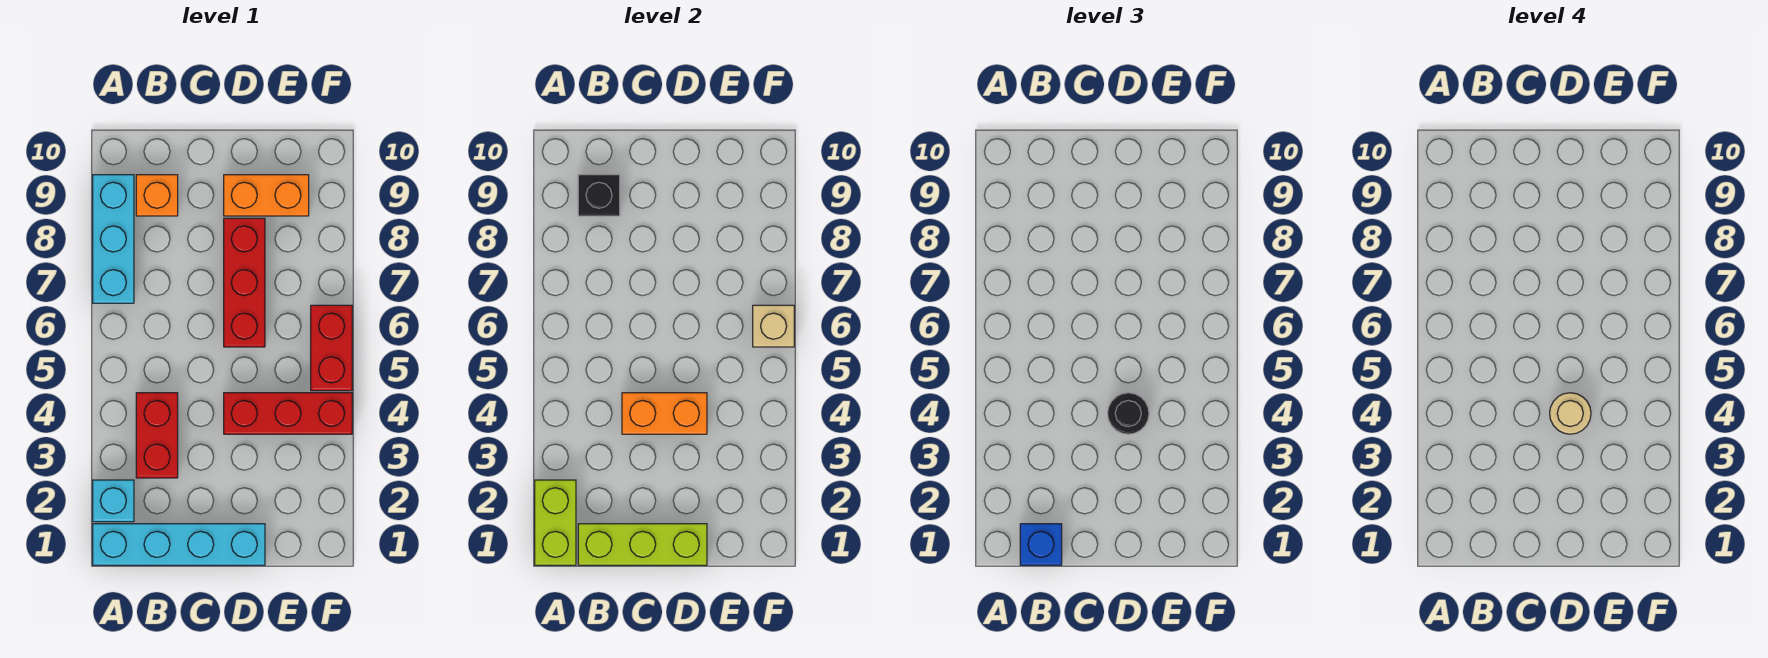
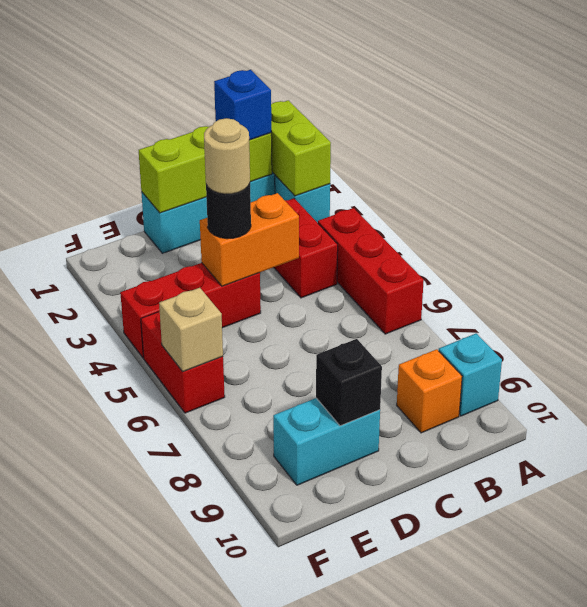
cyan brick A7:A9 level 1 -> cyan brick A9 level 1
black brick B9 level 2 -> black brick D9 level 2
red brick D6:D8 level 1 -> red brick A4:A6 level 1
orange brick D9:E9 level 1 -> cyan brick D9:E9 level 1

